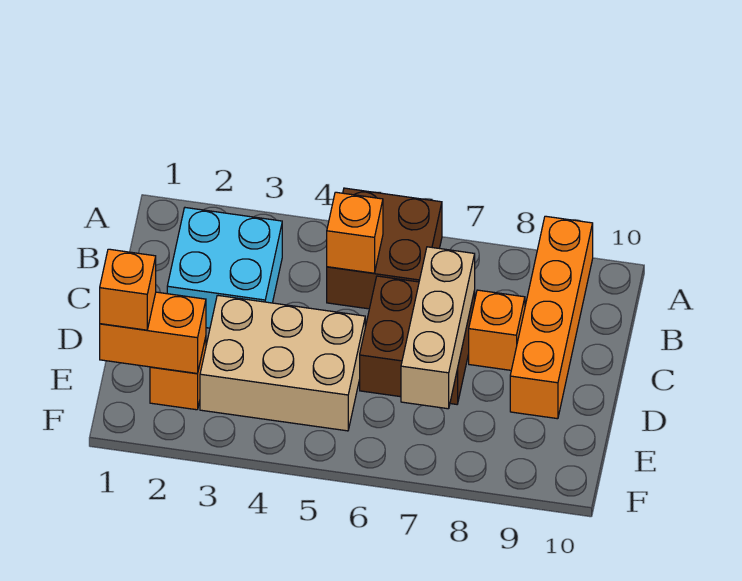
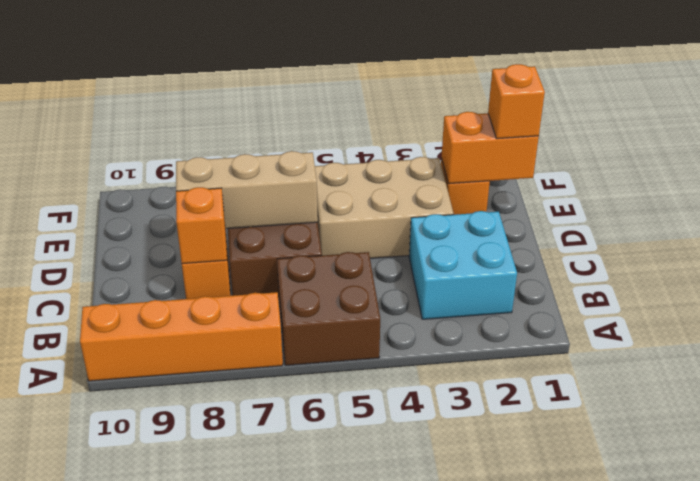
orange brick A9:D9 level 1 -> orange brick A7:A10 level 1
orange brick B5 level 2 -> orange brick C8 level 2
tan brick C7:E7 level 2 -> tan brick D6:D8 level 2

